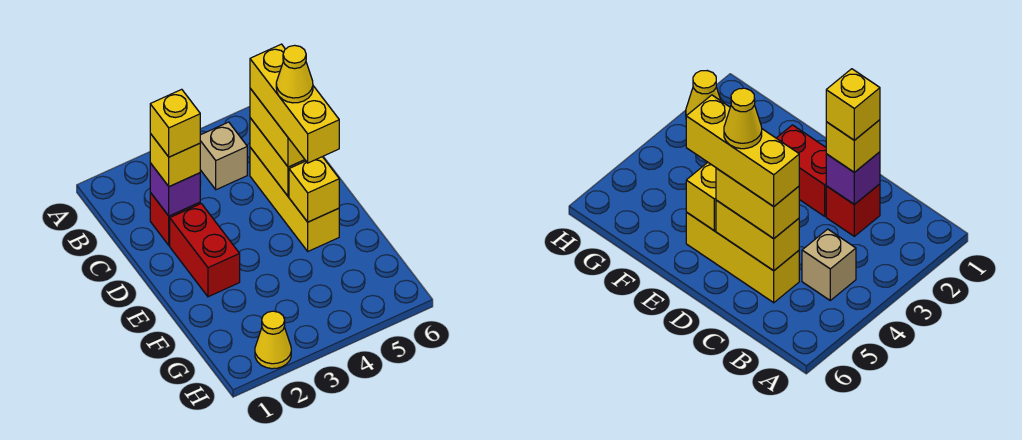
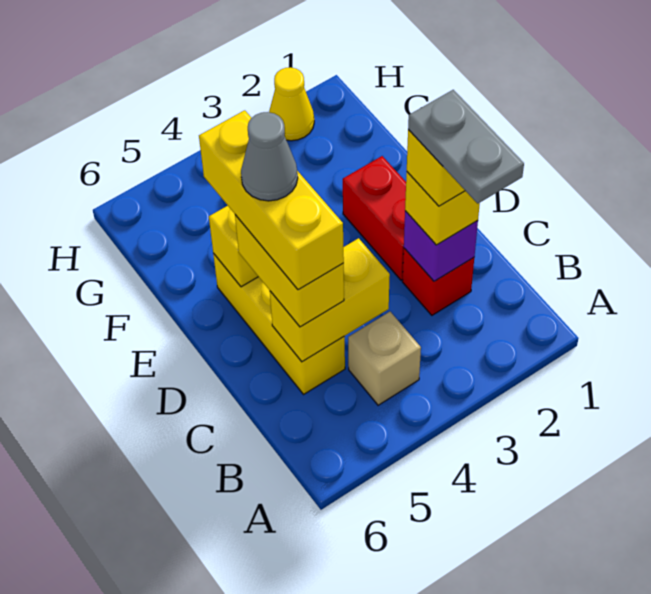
none -> grey plate B2:C2 level 5
yellow brick C5:D5 level 2 -> yellow brick C4:C5 level 2
yellow cone D5 level 5 -> grey cone D5 level 5

